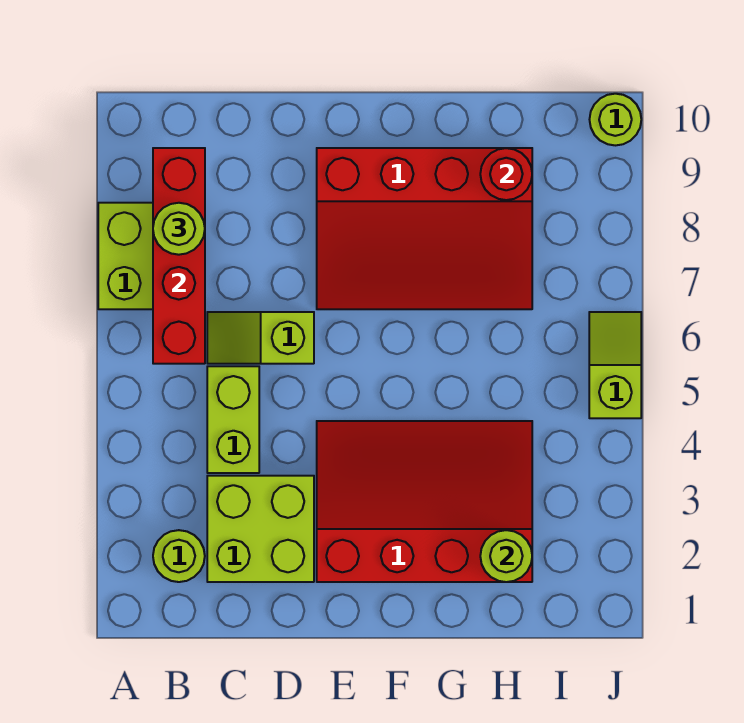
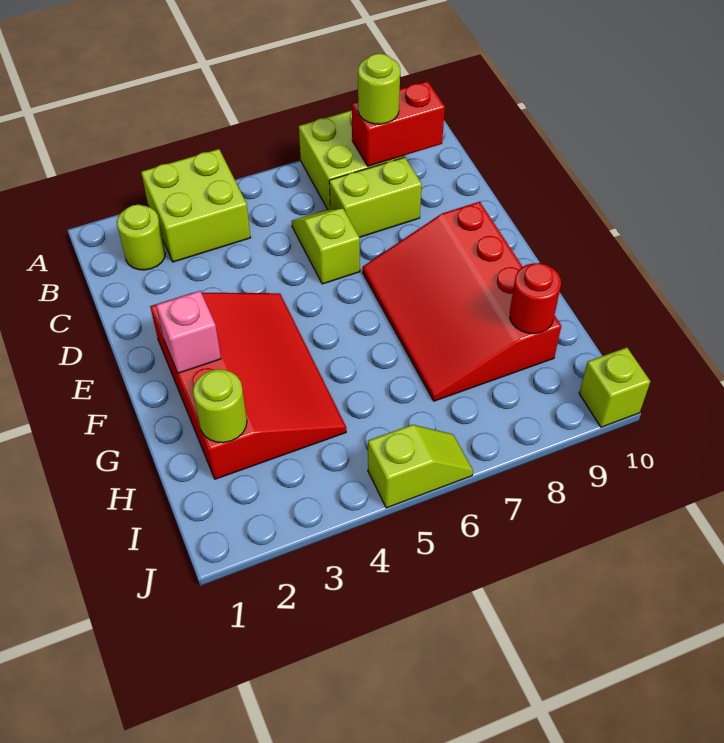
red brick B6:B9 level 2 -> red brick B8:B9 level 2
lime brick C2:D3 level 1 -> lime brick A3:B4 level 1
lime brick C4:C5 level 1 -> lime brick C7:C8 level 1
none -> pink brick F2 level 2
lime round brick J10 level 1 -> lime brick J10 level 1

